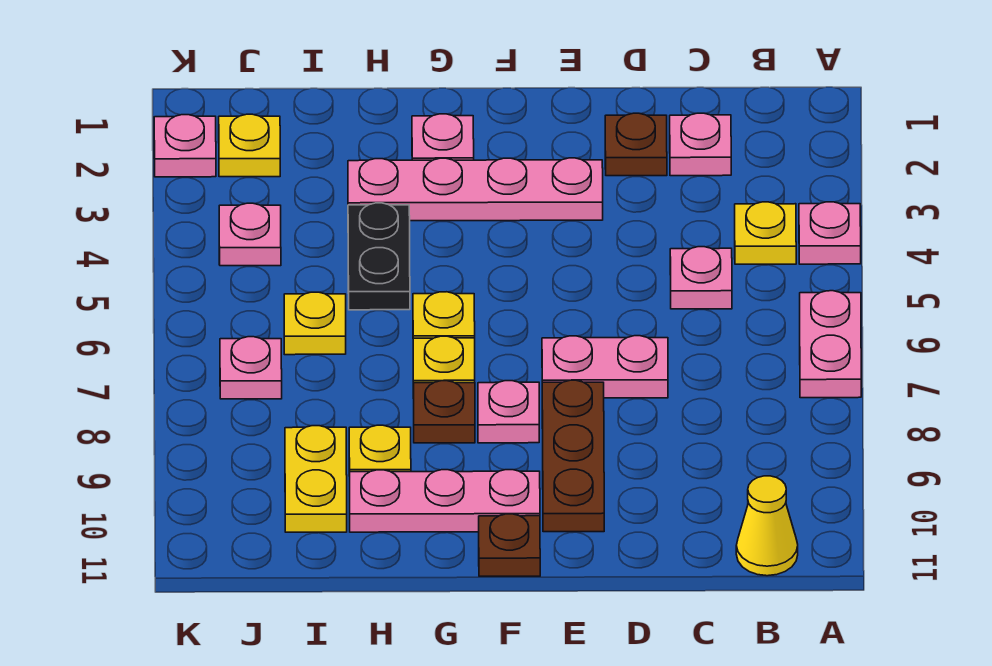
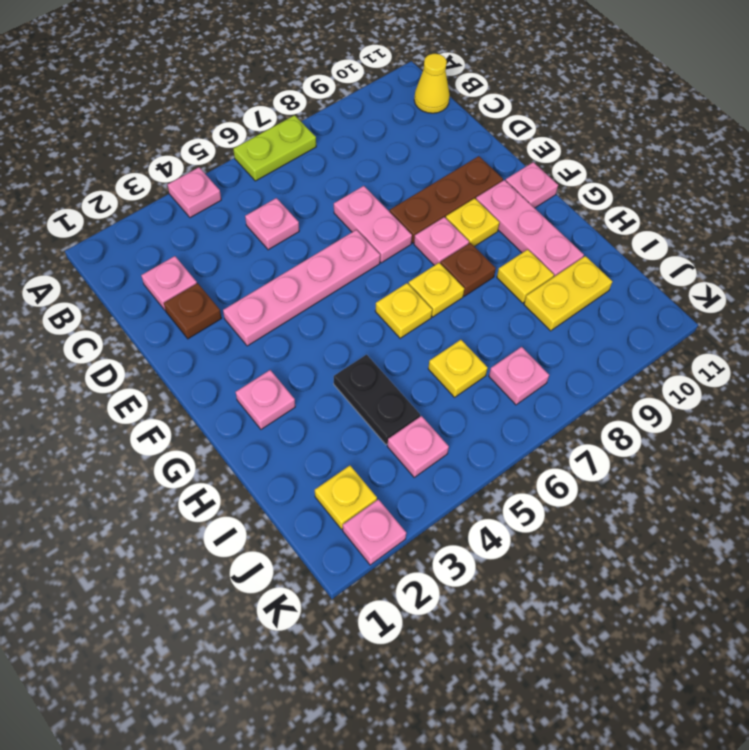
pink plate A6:A7 level 1 -> lime plate A6:A7 level 1
yellow plate B4 level 1 -> yellow plate F9 level 1
pink plate E3:H3 level 1 -> pink plate E3:E6 level 1
brown plate F11 level 1 -> pink plate F11 level 1
black plate H4:H5 level 1 -> black plate H4:I4 level 1

